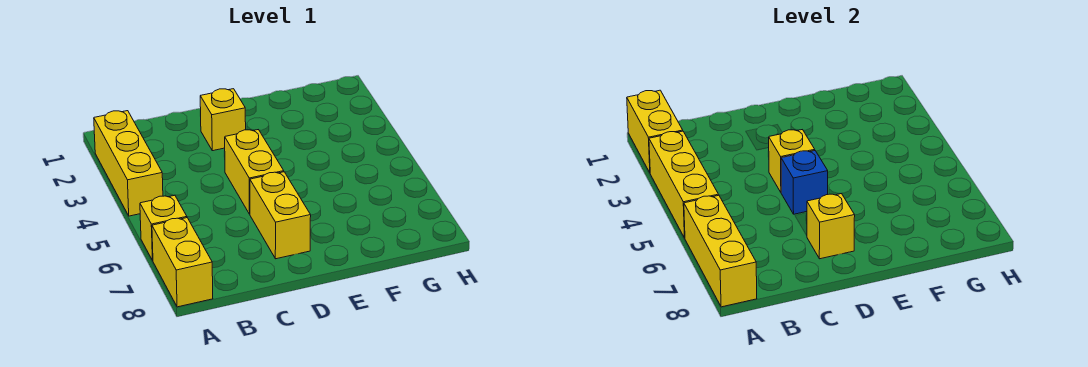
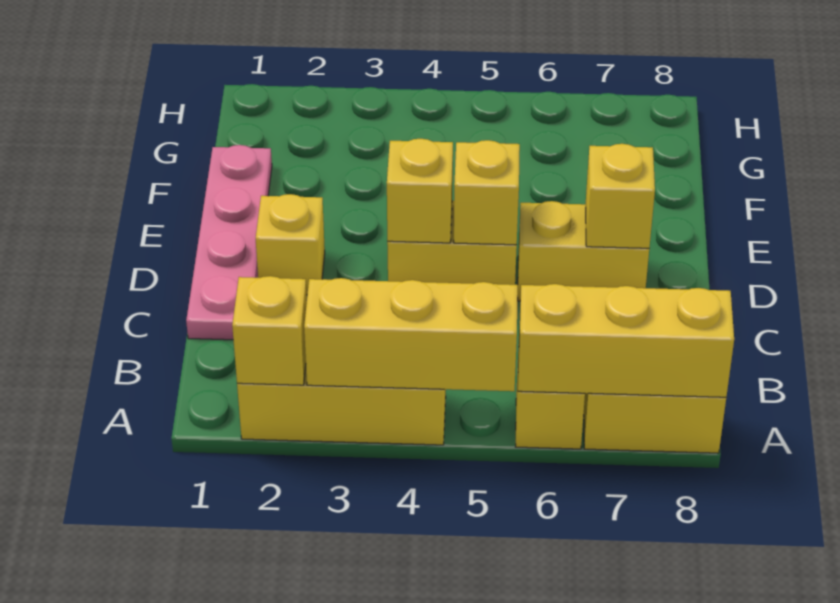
yellow brick A1:A2 level 2 -> yellow brick A2 level 2
none -> pink plate C1:F1 level 1
blue brick D5 level 2 -> yellow brick D5 level 2

